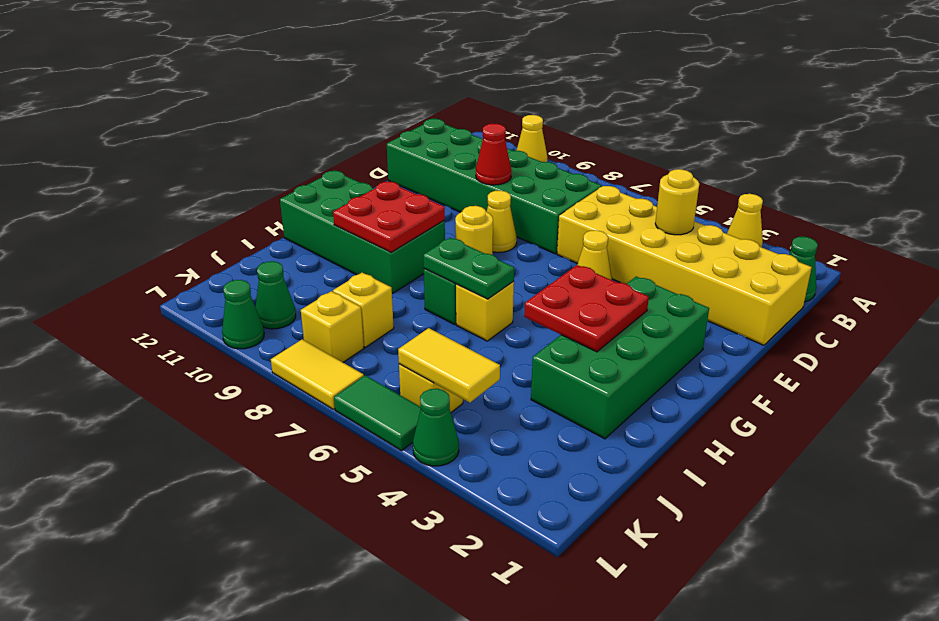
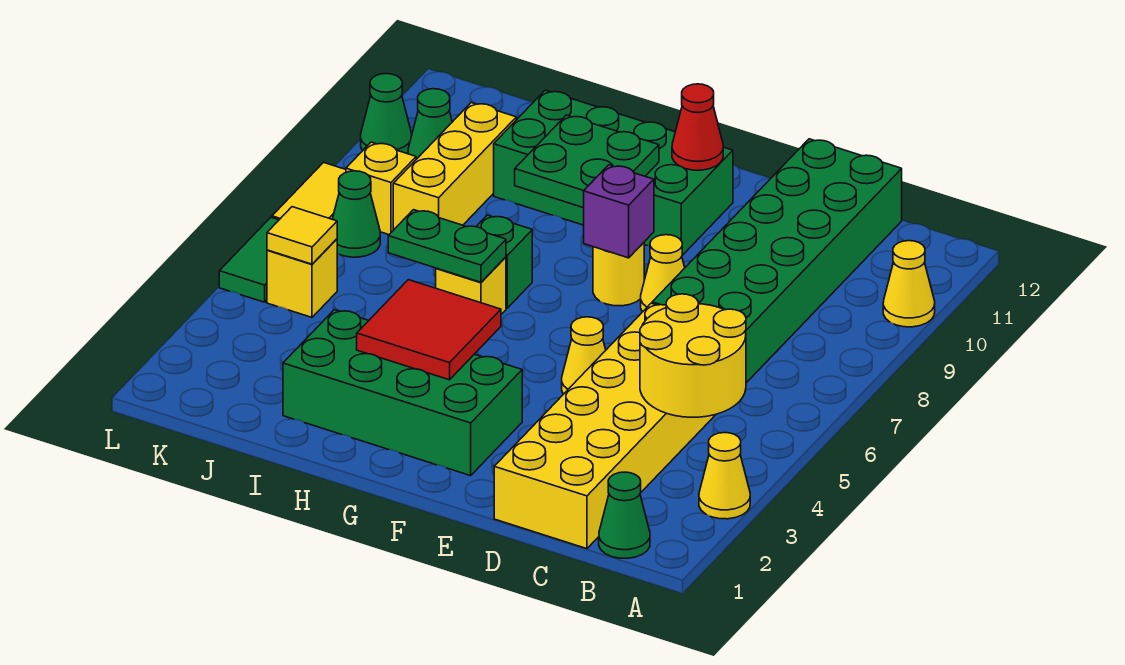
yellow round brick C4 level 2 -> yellow round brick B4:C5 level 2
red cone D9 level 2 -> red cone F11 level 2
none -> purple brick F8 level 2
red plate G3:H4 level 2 -> red tile G3:H4 level 2
green brick G9:H12 level 1 -> green brick F10:I11 level 1
red plate G9:H10 level 2 -> green plate G9:H10 level 2
green plate H6:H7 level 2 -> green plate H6:I6 level 2
yellow brick J8 level 1 -> yellow brick J8:J10 level 1
yellow tile K4:K5 level 2 -> yellow tile K5 level 2
green cone L4 level 1 -> green cone K7 level 1

